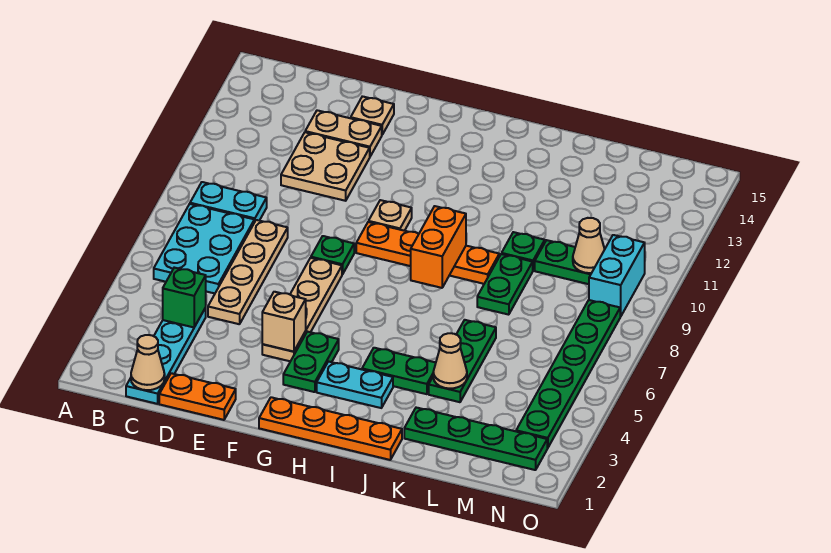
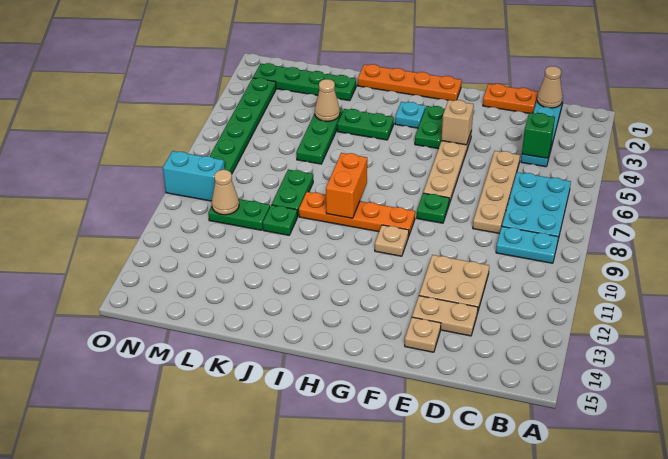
cyan plate H3:I3 level 1 -> cyan plate H3 level 1
cyan brick N9:N10 level 1 -> cyan brick N9:O9 level 1

